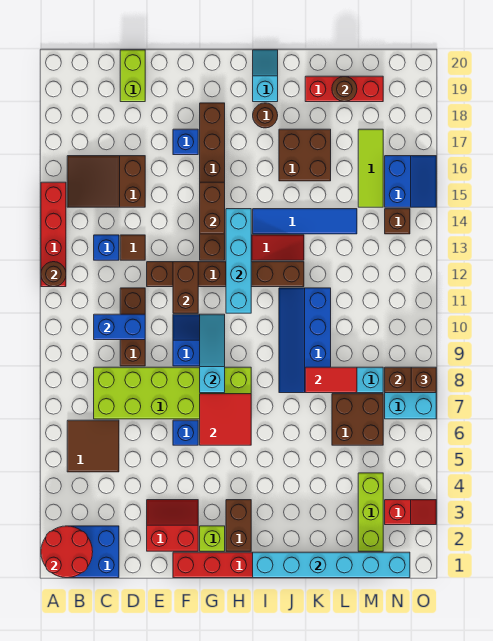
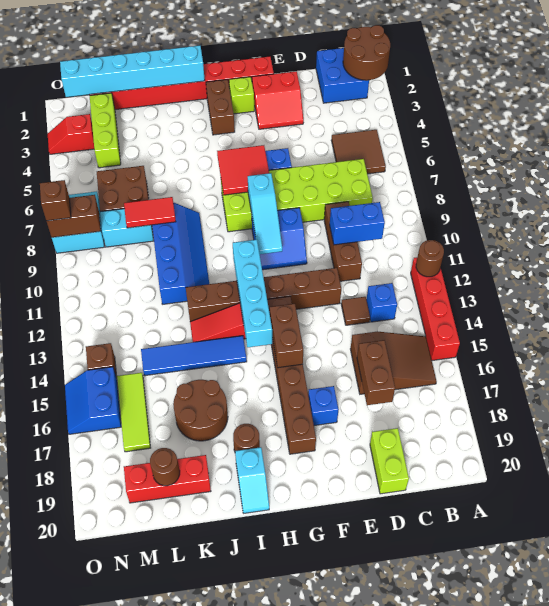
red round brick A1:B2 level 2 -> brown round brick A1:B2 level 2
brown brick F11:F12 level 2 -> brown brick D16:D17 level 2
brown brick J16:K17 level 1 -> brown round brick J16:K17 level 1

